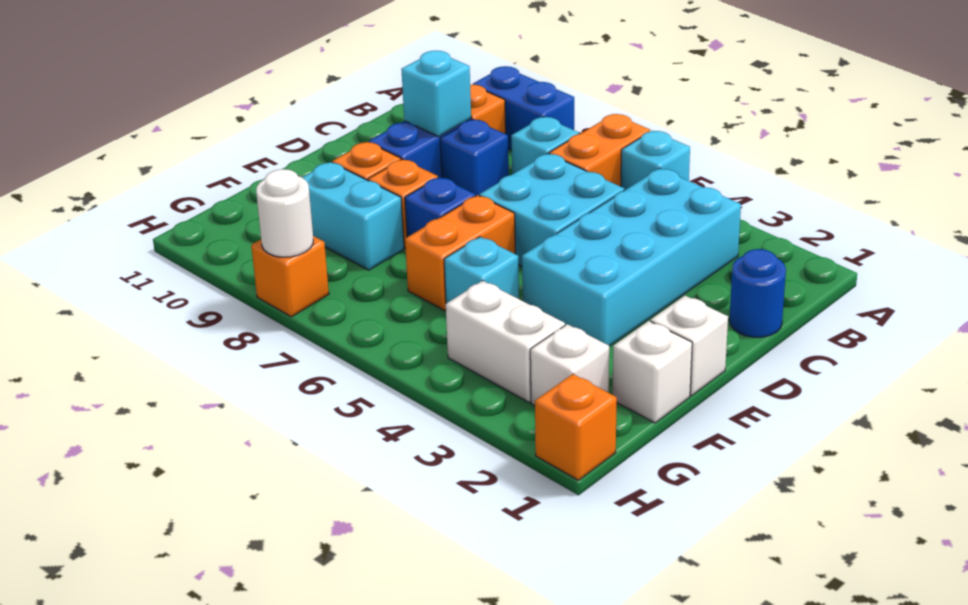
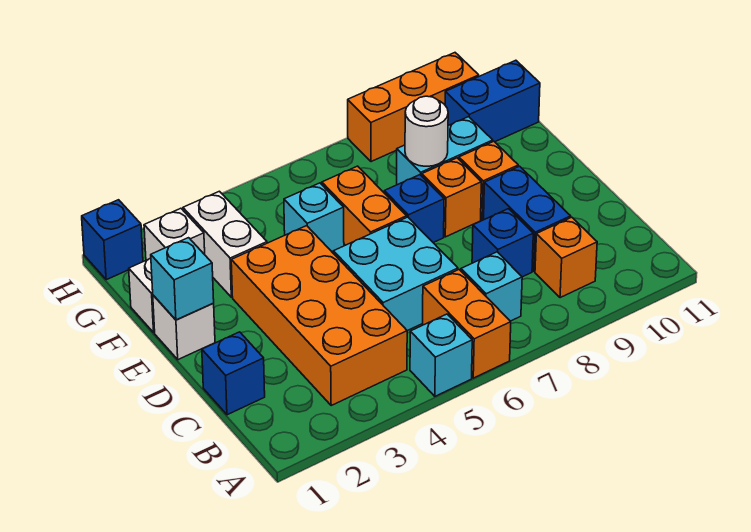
blue brick A8:A9 level 1 -> blue brick G10:G11 level 1
cyan brick B3:E4 level 1 -> orange brick B3:E4 level 1
blue round brick C1 level 1 -> blue brick C1 level 1
cyan brick C9 level 2 -> cyan brick E1 level 2
white brick G3:G4 level 1 -> white brick F3:G3 level 1
orange brick H1 level 1 -> blue brick H1 level 1
orange brick H8 level 1 -> orange brick H8:H10 level 1
white round brick H8 level 2 -> white round brick F8 level 2

